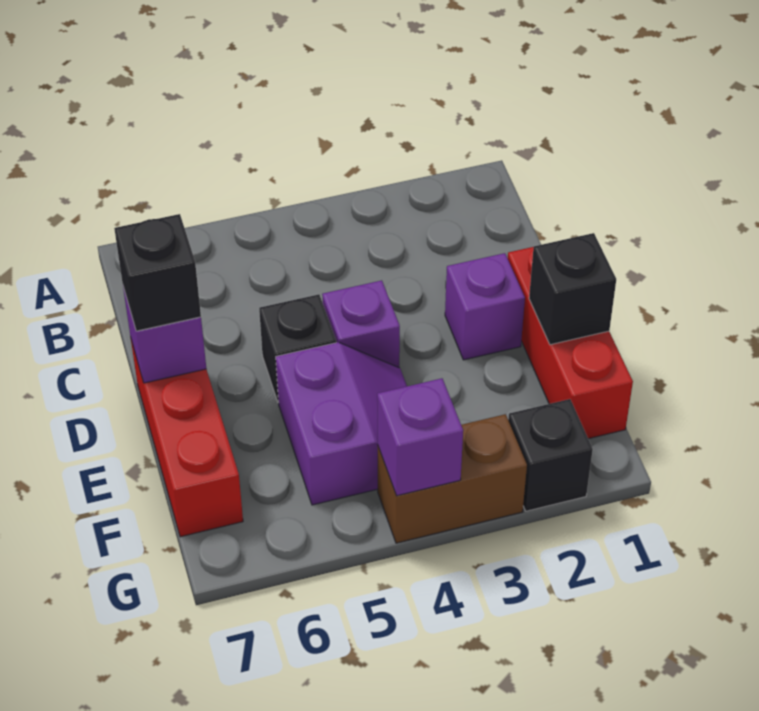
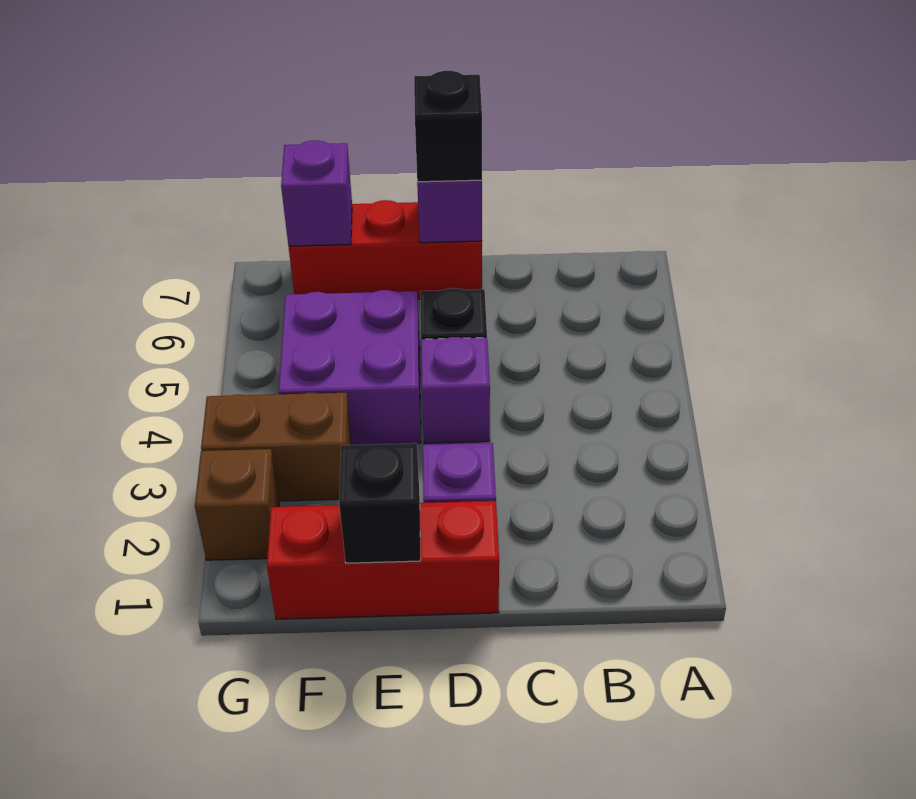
purple slope E4:F5 level 1 top 5 -> purple brick E4:F5 level 1
black brick G2 level 1 -> brown brick G2 level 1
brown brick G3:G4 level 1 -> brown brick F3:G3 level 1
purple brick G4 level 2 -> purple brick F7 level 2

